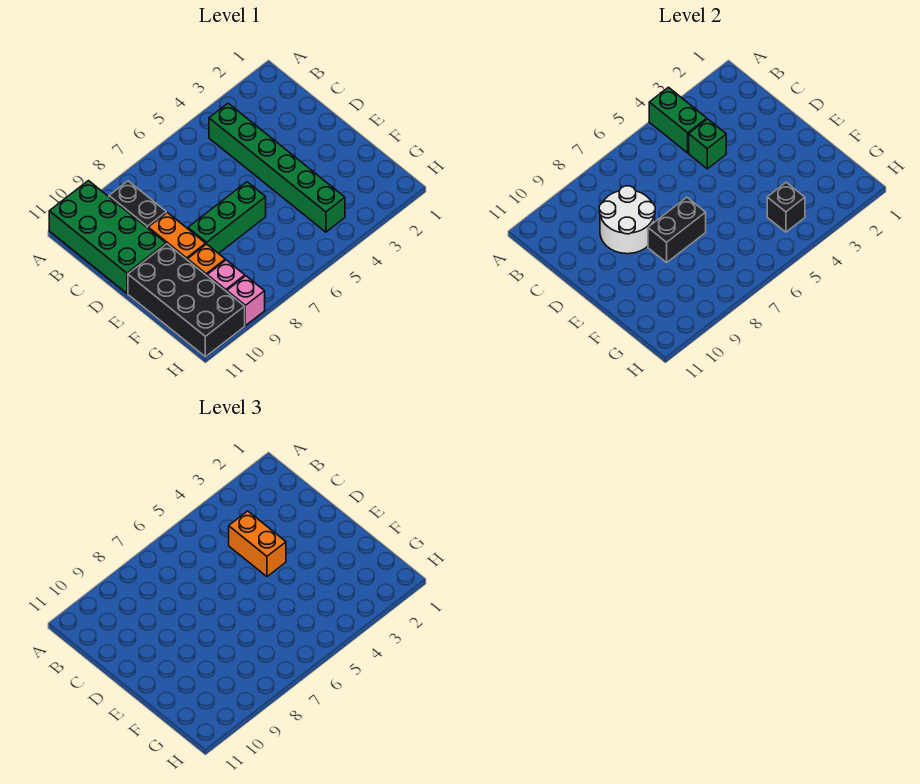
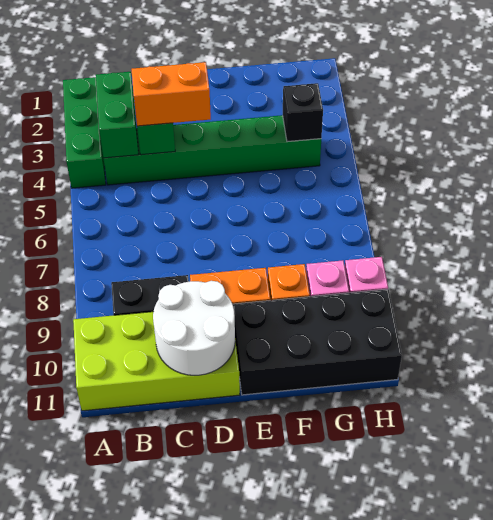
green brick A4:B4 level 2 -> green brick B3:B4 level 2
green brick A10:D11 level 1 -> lime brick A10:D11 level 1
white round brick C8:D9 level 2 -> white round brick C10:D11 level 2
green brick E6:E8 level 1 -> green brick A2:A4 level 1
black brick E7:E8 level 2 -> none

